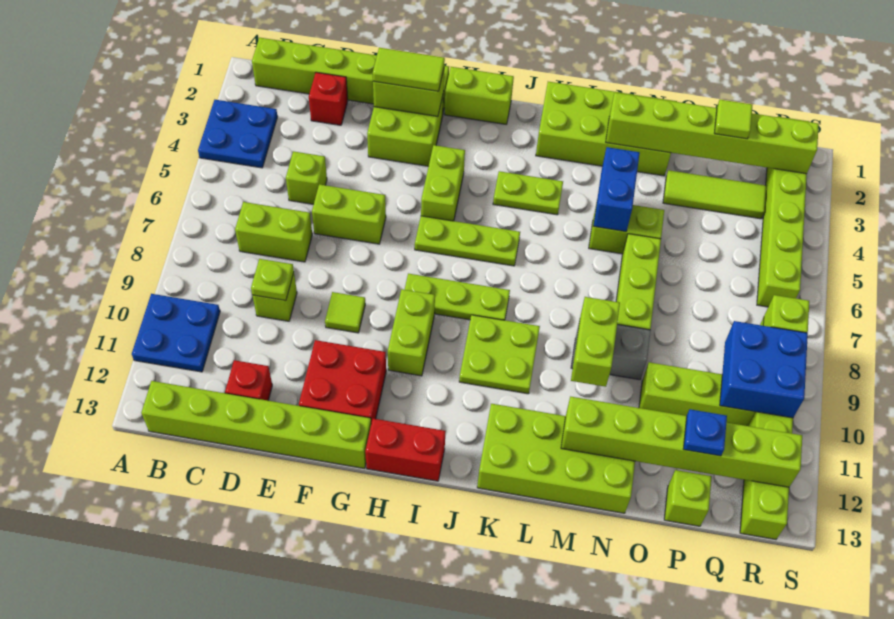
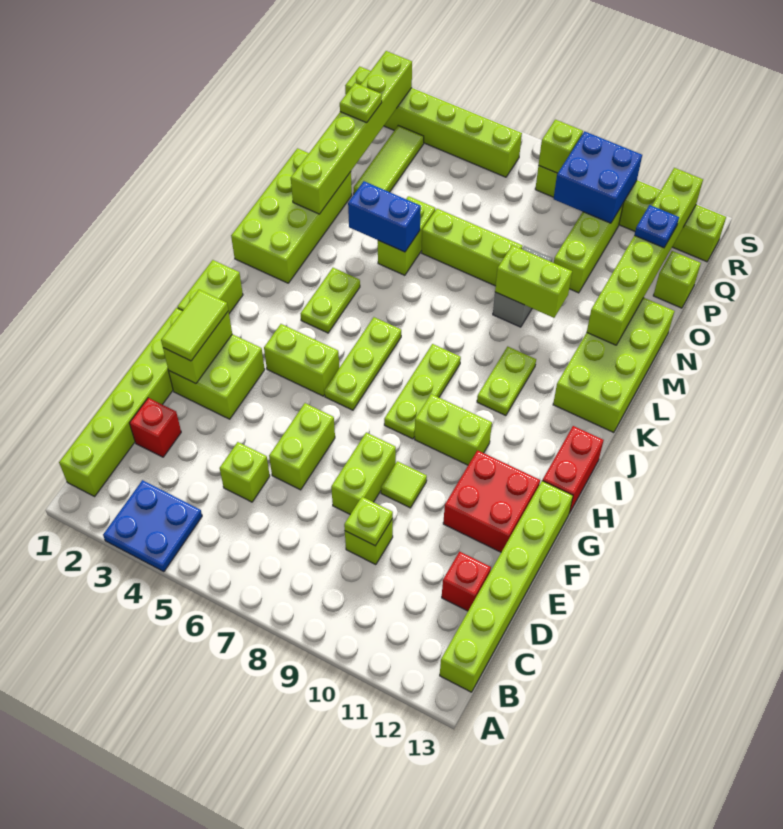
blue plate A10:B11 level 1 -> none
lime brick C7:D7 level 1 -> lime brick E8:F8 level 1
lime plate J9:K10 level 1 -> lime plate J10:K10 level 1
lime tile P2 level 3 -> lime plate P2 level 3

